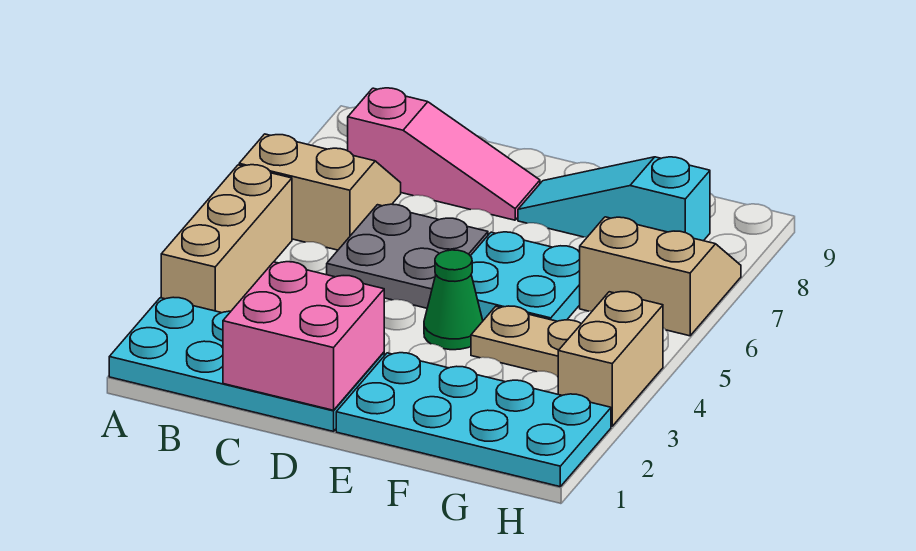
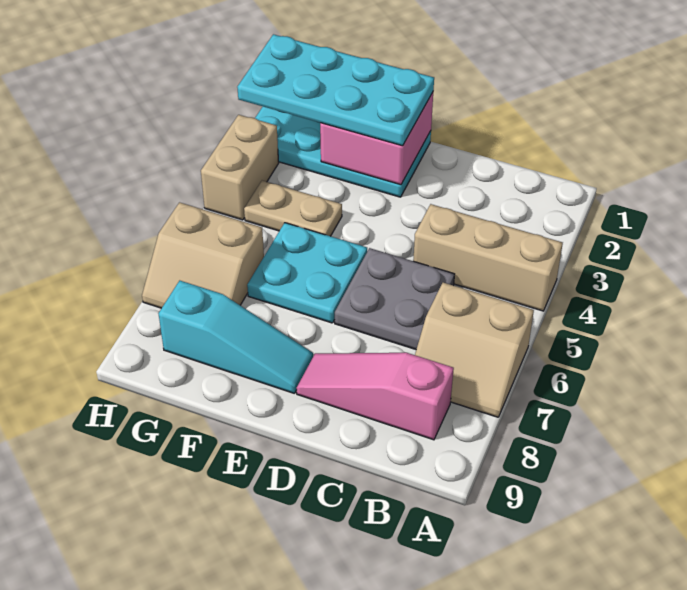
cyan plate A1:D2 level 1 -> cyan plate E1:H2 level 3
tan brick A3:A5 level 1 -> tan brick A4:C4 level 1
pink brick C1:D2 level 2 -> pink brick E1:F2 level 2
green cone E4 level 1 -> none

